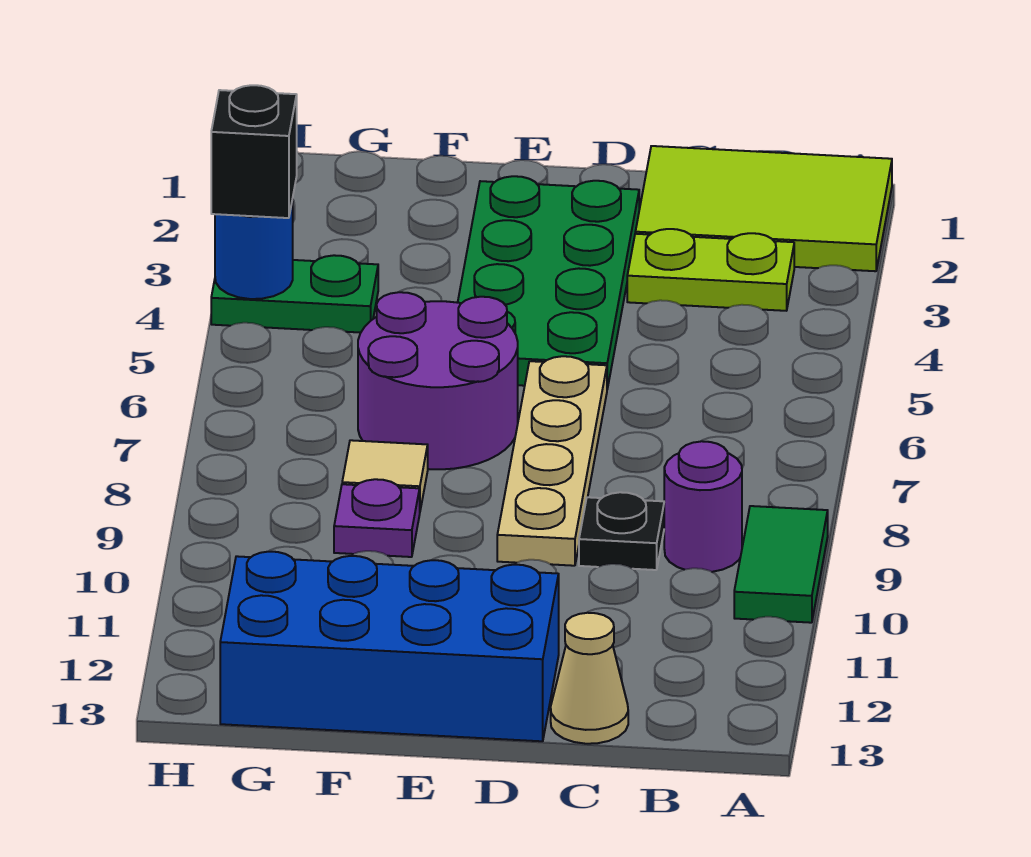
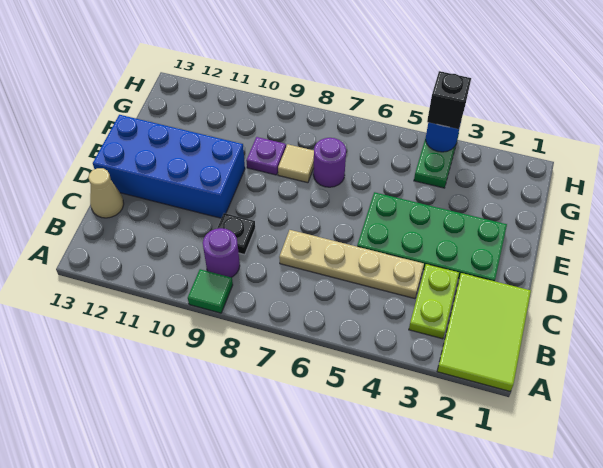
green tile A9:A10 level 1 -> green tile A9 level 1
tan plate D6:D9 level 1 -> tan plate C4:C7 level 1
blue brick D12:G13 level 1 -> blue brick D10:E13 level 1
purple round brick E6:F7 level 1 -> purple round brick F7 level 1

